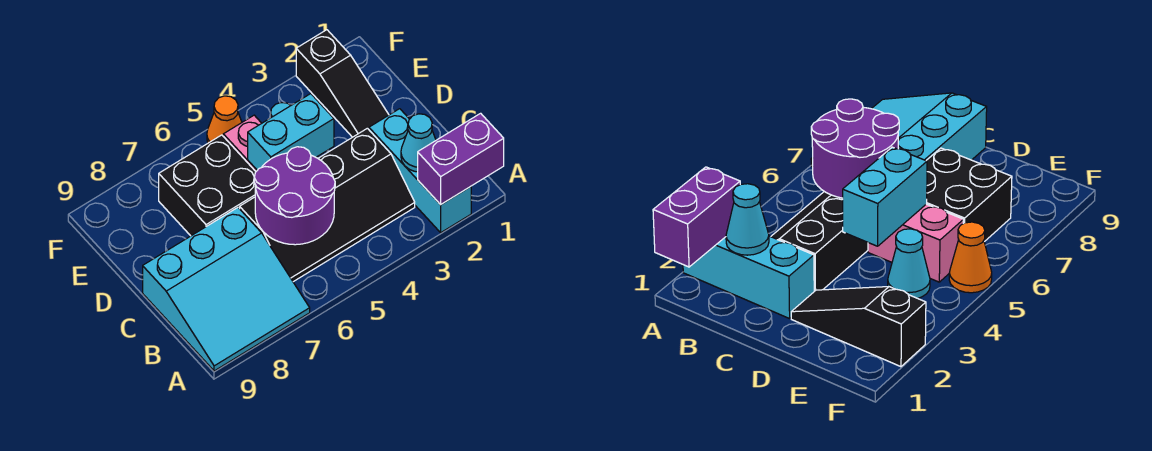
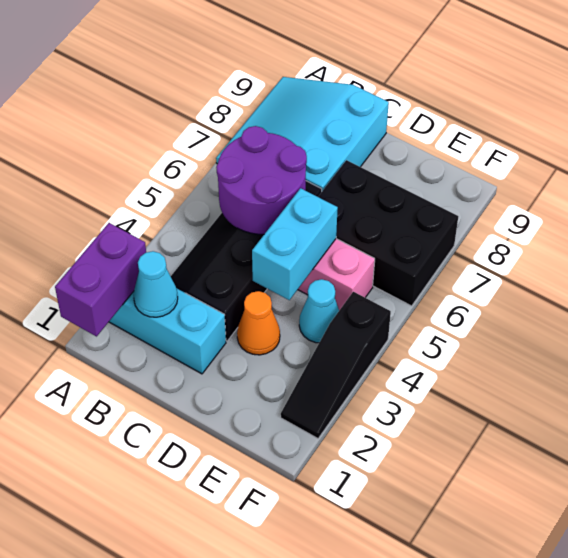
black slope D2:F2 level 1 top F -> black slope F2:F4 level 1 top 4
black brick D6:E7 level 1 -> black brick D6:F7 level 1
orange cone F5 level 1 -> orange cone D3 level 1

